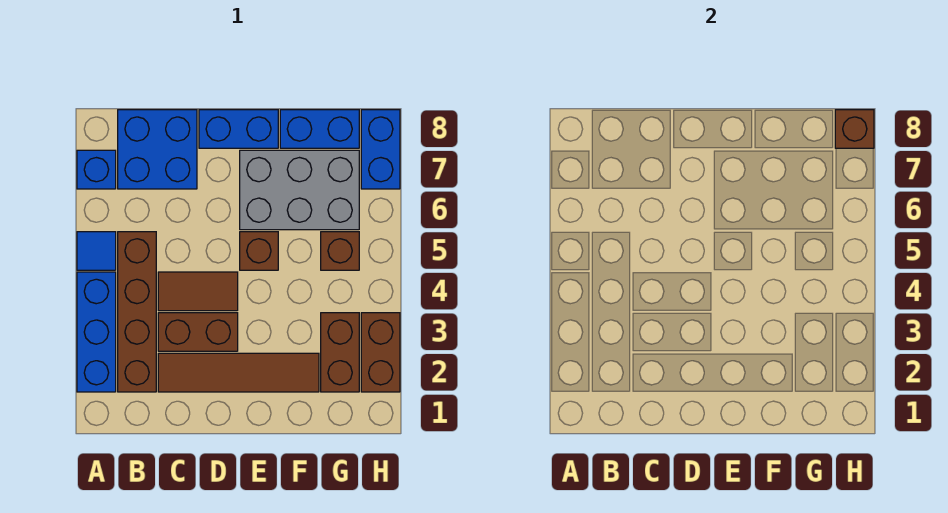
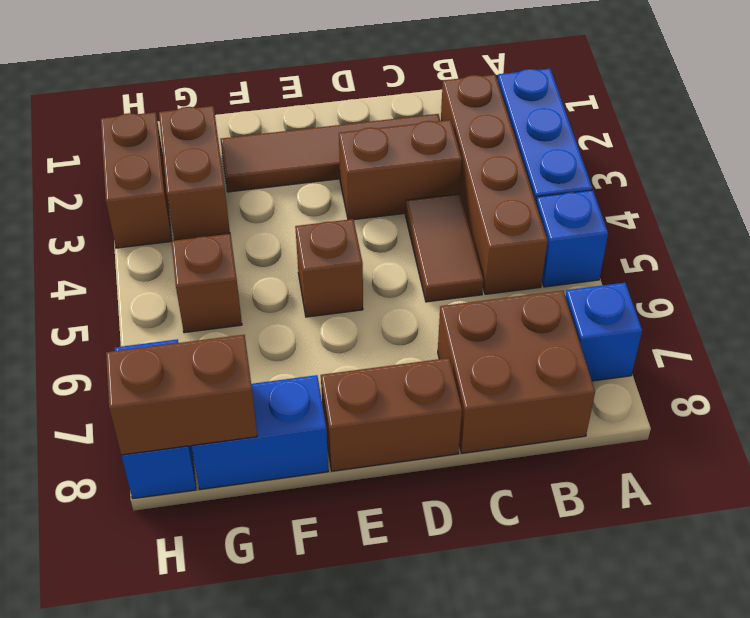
blue tile A5 level 1 -> blue brick A5 level 1
blue brick B7:C8 level 1 -> brown brick B7:C8 level 1
brown tile C4:D4 level 1 -> brown tile C4:C5 level 1
blue brick D8:E8 level 1 -> brown brick D8:E8 level 1
grey brick E6:G7 level 1 -> none
brown brick H8 level 2 -> brown brick G8:H8 level 2

